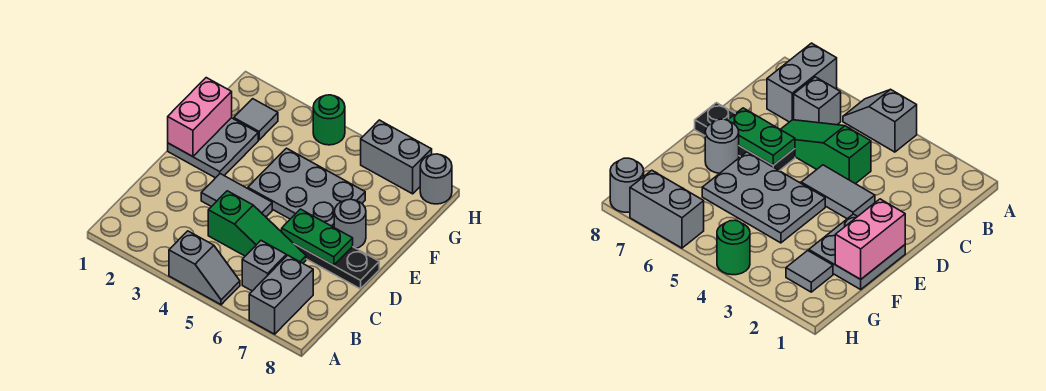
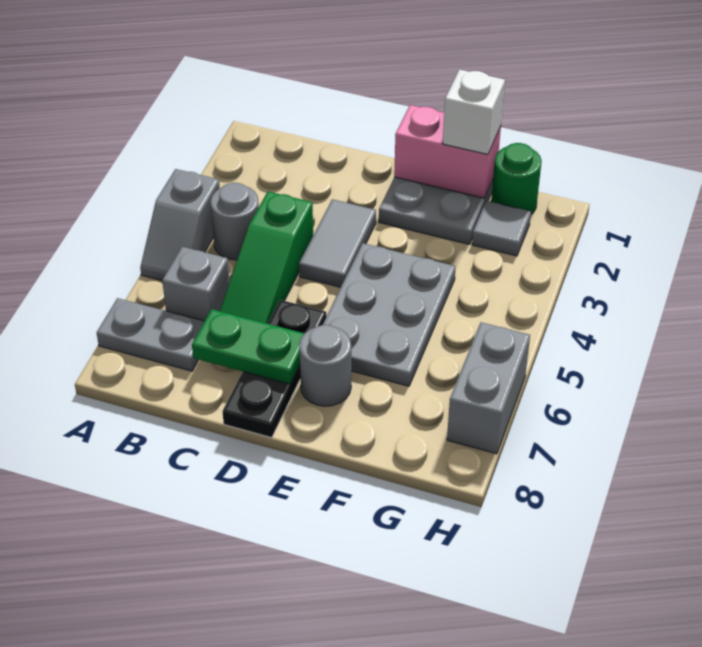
grey brick A7:B7 level 1 -> grey plate A7:B7 level 1
green plate D6:D7 level 2 -> green plate C7:D7 level 2
none -> white brick F1 level 3
green round brick H4 level 1 -> green round brick G1 level 1
grey round brick H8 level 1 -> grey round brick B4 level 1

